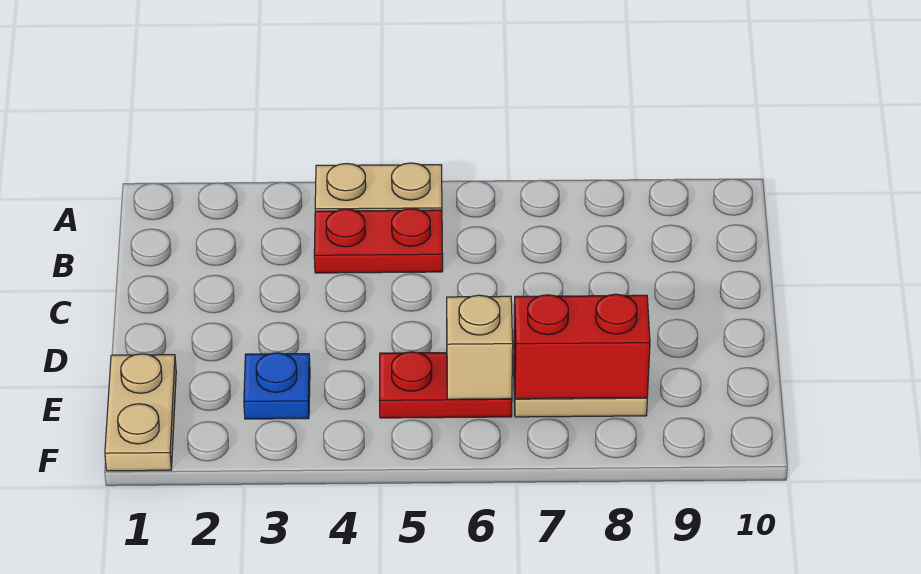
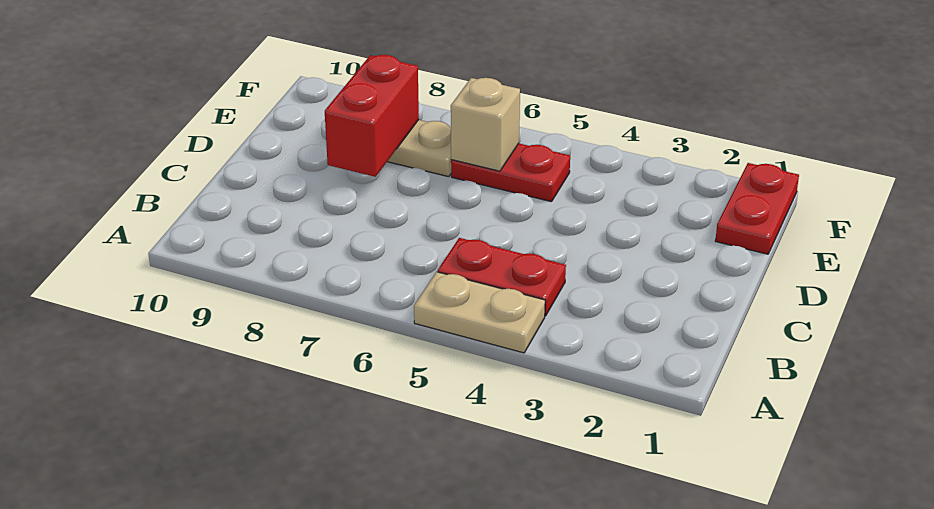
tan plate E1:F1 level 1 -> red plate E1:F1 level 1
blue plate E3 level 1 -> none
red brick E7:E8 level 2 -> red brick D8:E8 level 2

